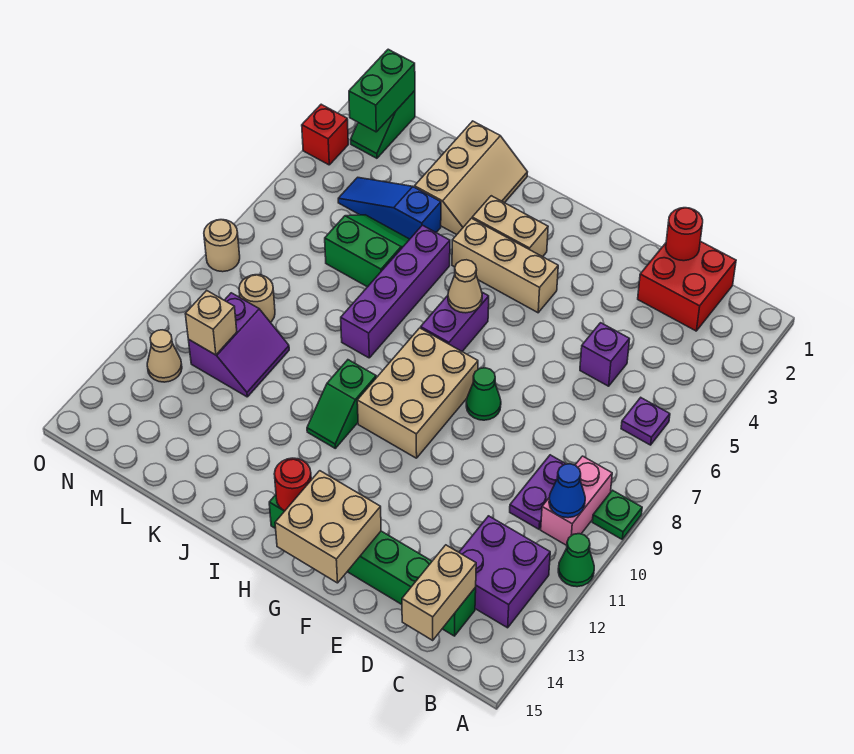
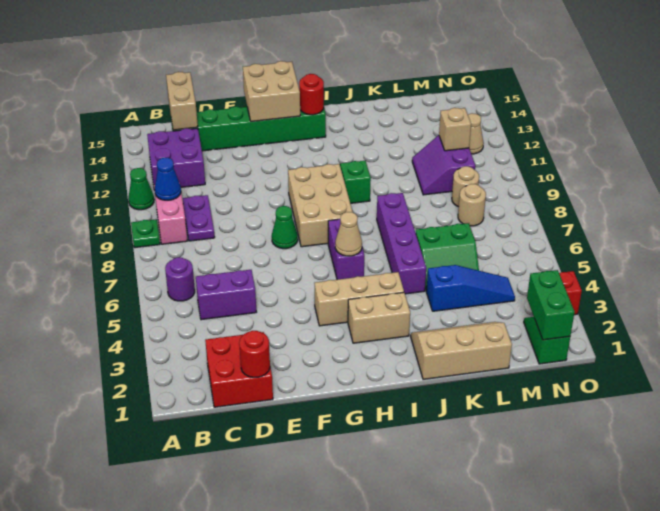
purple plate B6 level 1 -> purple round brick B6 level 1
purple brick D5 level 1 -> purple brick C5:D5 level 1
tan slope J1:K3 level 1 top K -> tan slope J1:L2 level 1 top 1
tan round brick O8 level 1 -> tan round brick M8 level 1

